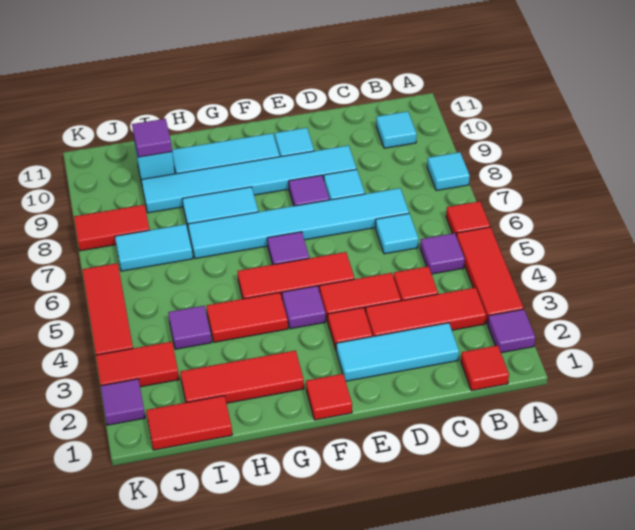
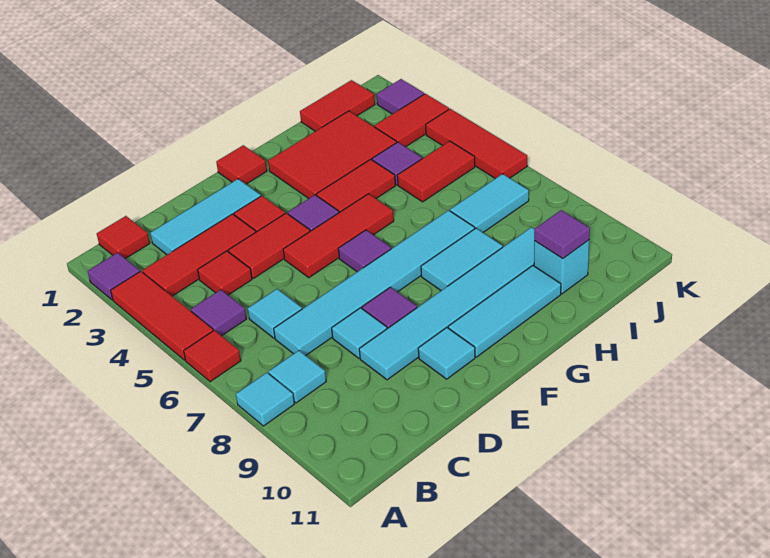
cyan tile B10 level 1 -> cyan tile B8 level 1
red tile G2:I2 level 1 -> red tile G2:I3 level 1
red tile J8:K8 level 1 -> red tile I5:J5 level 1

